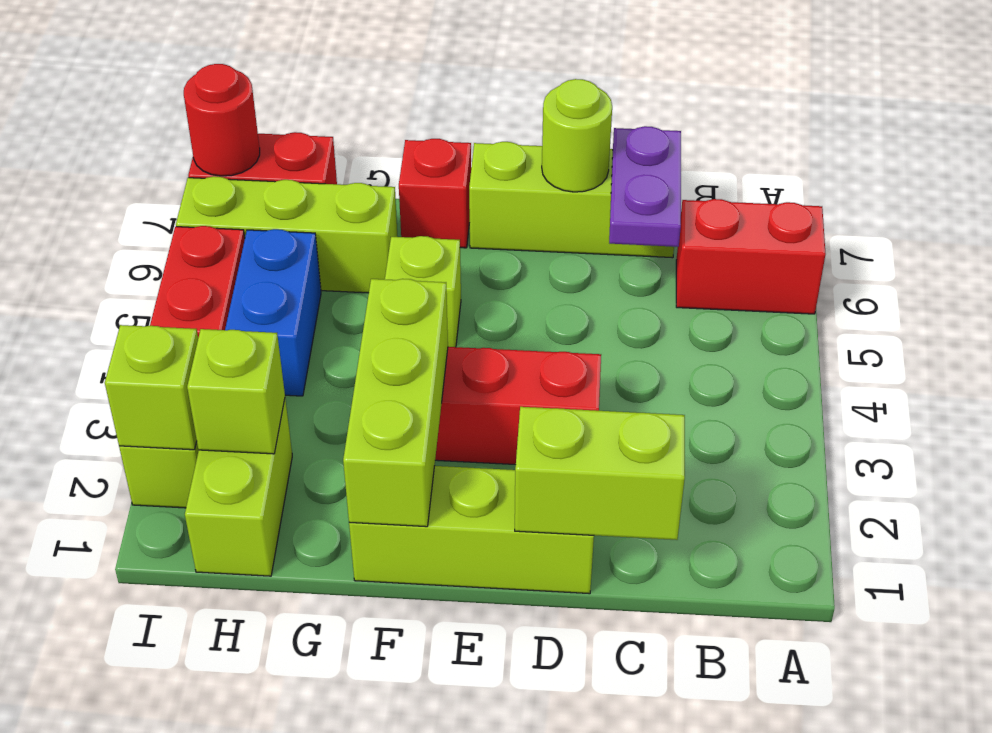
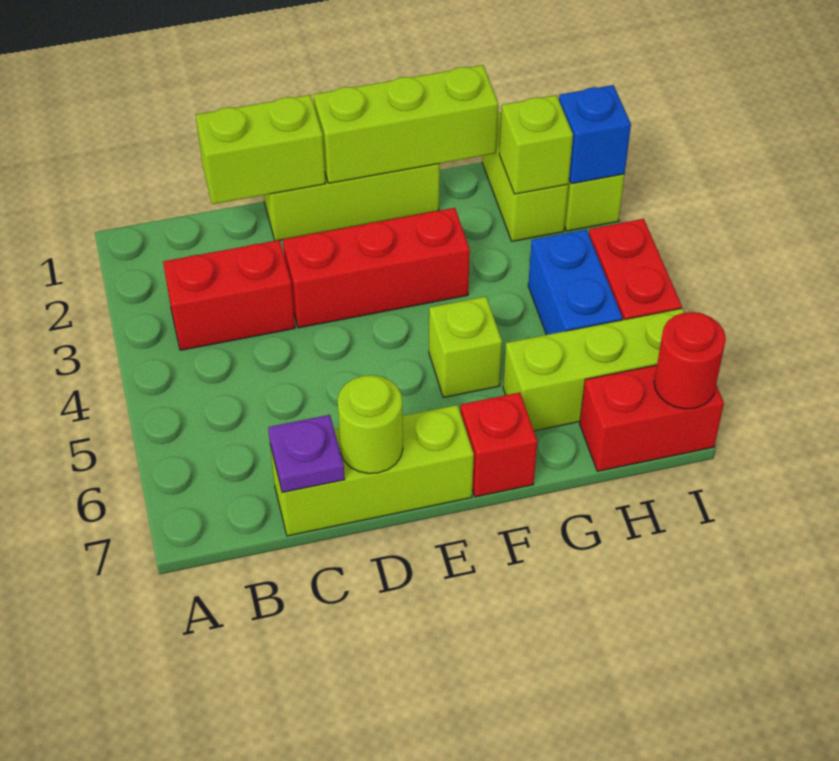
red brick A6:B6 level 1 -> red brick B3:C3 level 1
purple plate C6:C7 level 2 -> purple plate C7 level 2
lime brick F1:F3 level 2 -> lime brick E1:G1 level 2
lime brick I2 level 2 -> blue brick I2 level 2

